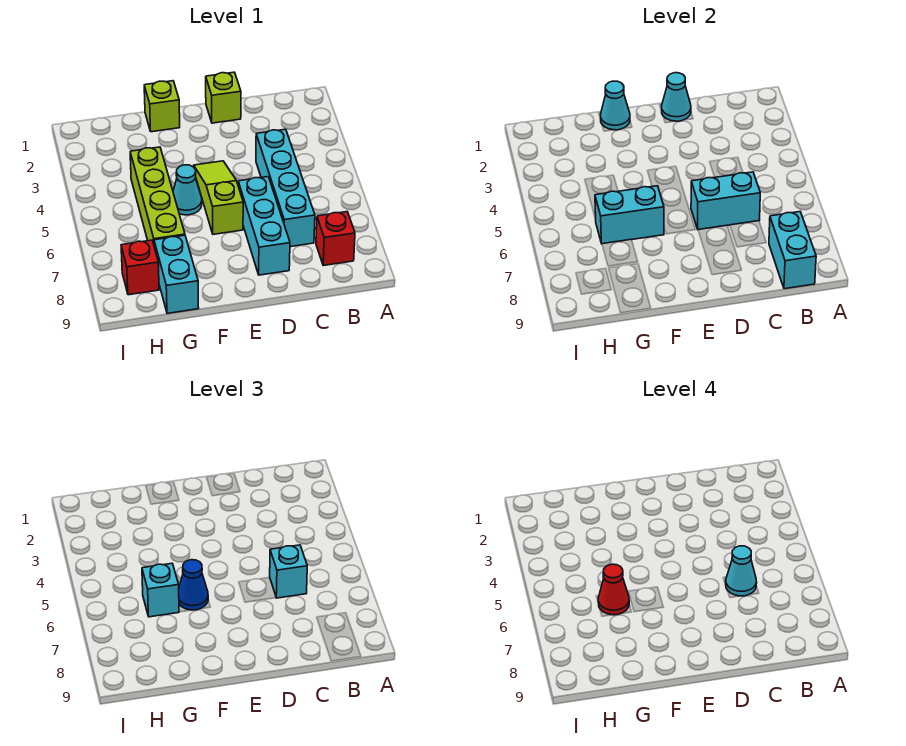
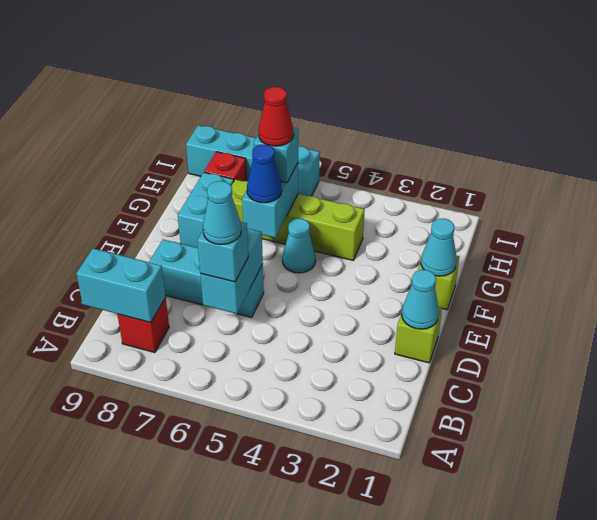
cyan brick C4:C7 level 1 -> cyan brick I6:I9 level 1
lime slope E4:E6 level 1 top 6 -> none
cyan brick G8:G9 level 1 -> cyan brick F8:G8 level 1

